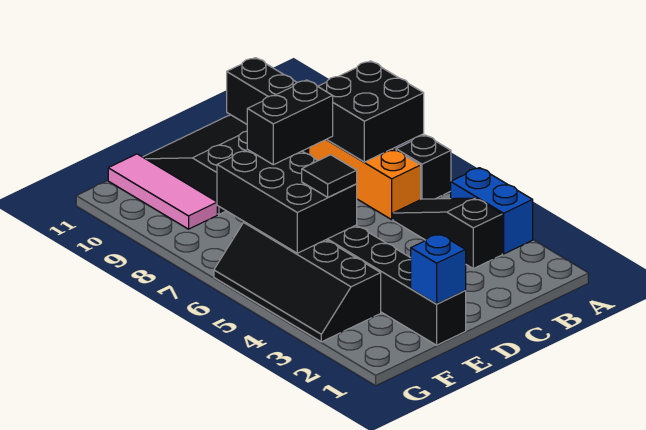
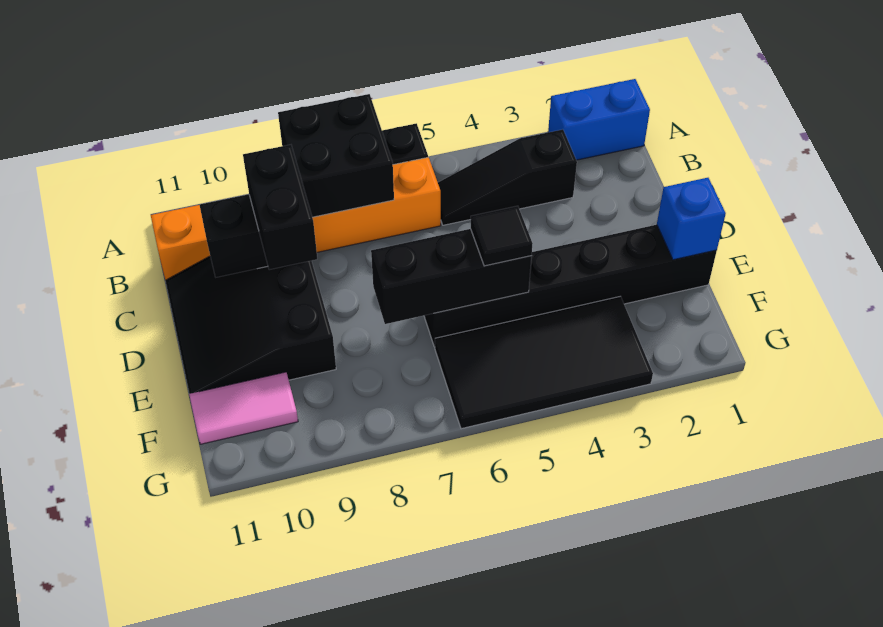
blue brick A3:A4 level 1 -> blue brick A1:A2 level 1
black brick D7:E7 level 3 -> black brick C9:D9 level 3
black brick E5:F7 level 2 -> black brick E5:E7 level 2
black slope F3:G6 level 1 top F -> black tile F3:G6 level 1
pink tile F9:F11 level 1 -> pink tile F10:F11 level 1

